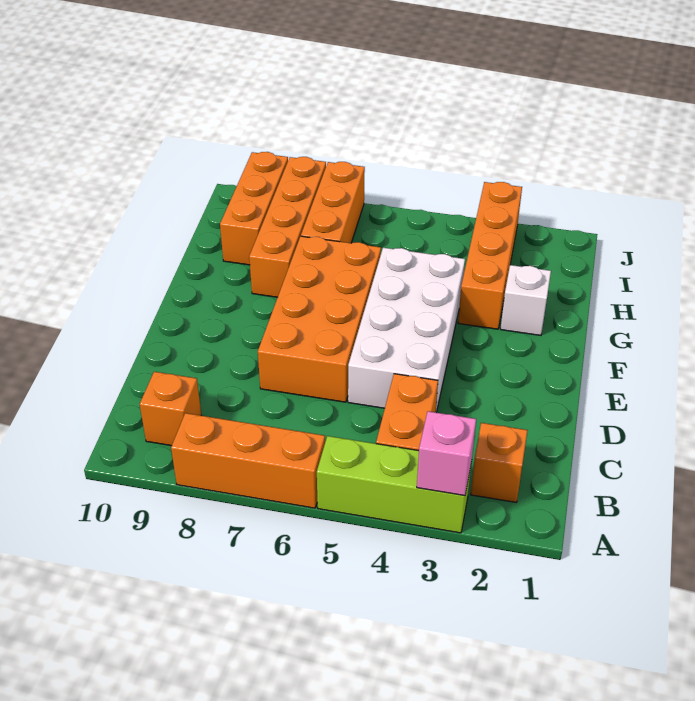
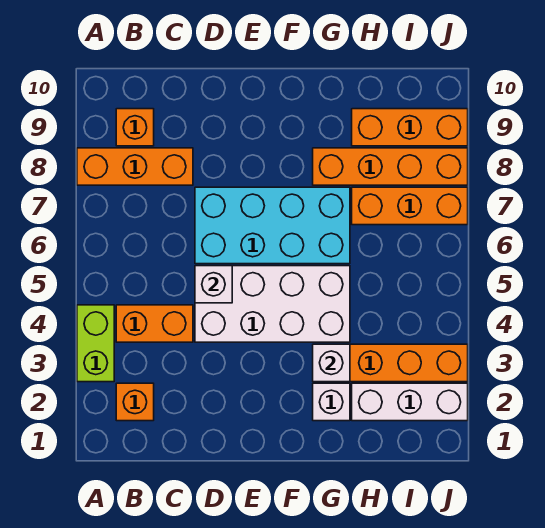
lime brick A3:A5 level 1 -> lime brick A3:A4 level 1
pink brick A3 level 2 -> none
orange brick A6:A8 level 1 -> orange brick A8:C8 level 1
none -> white brick D5 level 2
orange brick D6:G7 level 1 -> cyan brick D6:G7 level 1
none -> white brick G3 level 2
none -> white brick H2:J2 level 1

